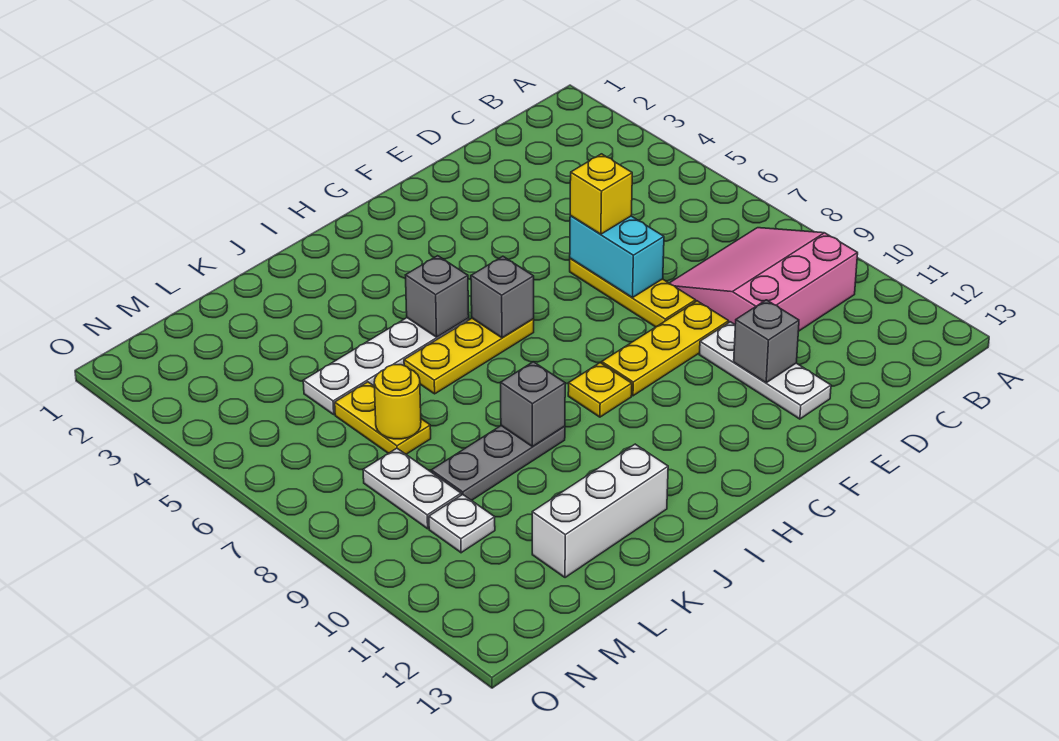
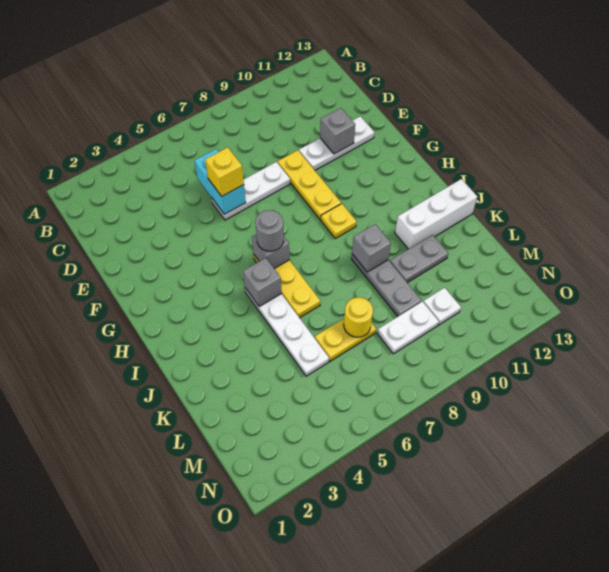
pink slope B8:D10 level 1 top 10 -> none
yellow plate E6:E8 level 1 -> white plate E6:E8 level 1
cyan brick E6:E7 level 2 -> cyan brick D6:E6 level 2
none -> grey round brick H6 level 3
white brick J12:L12 level 1 -> white brick J11:J13 level 1
none -> grey plate K10:K11 level 1

